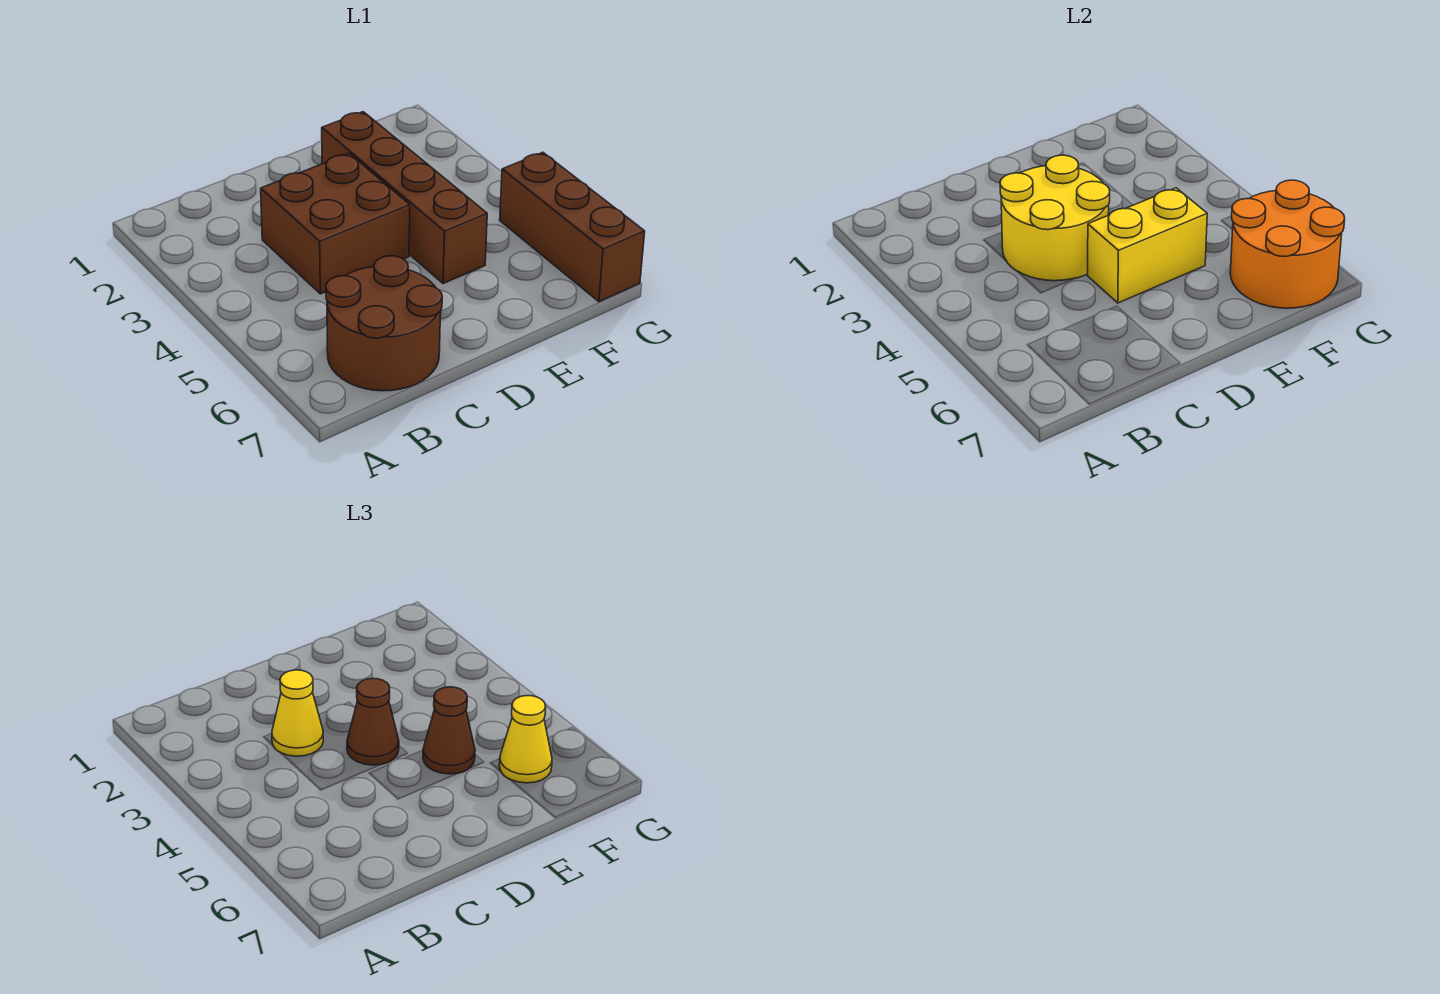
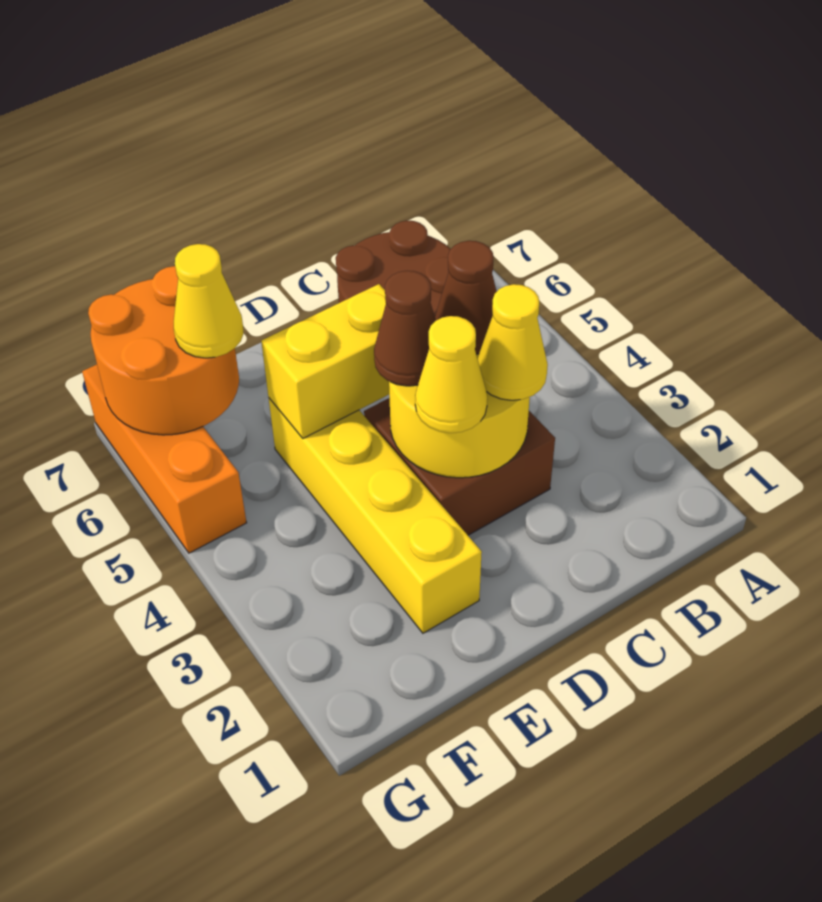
none -> yellow cone D3 level 3
brown brick E2:E5 level 1 -> yellow brick E2:E5 level 1
brown cone E5 level 3 -> brown cone C4 level 3
brown brick G5:G7 level 1 -> orange brick G5:G7 level 1

